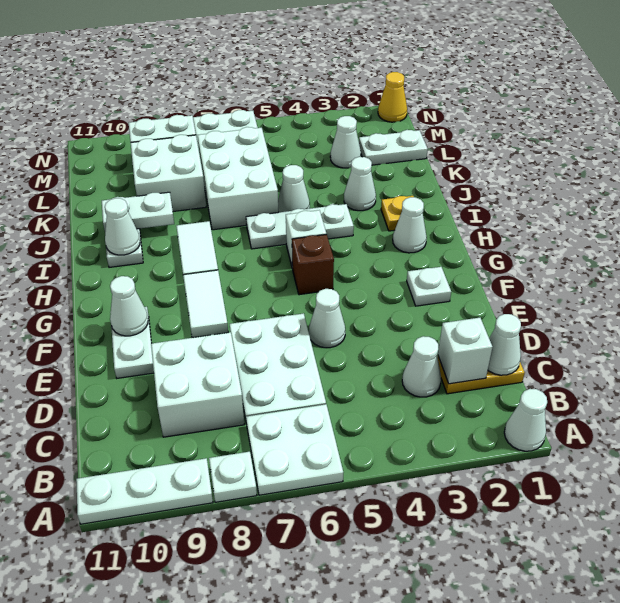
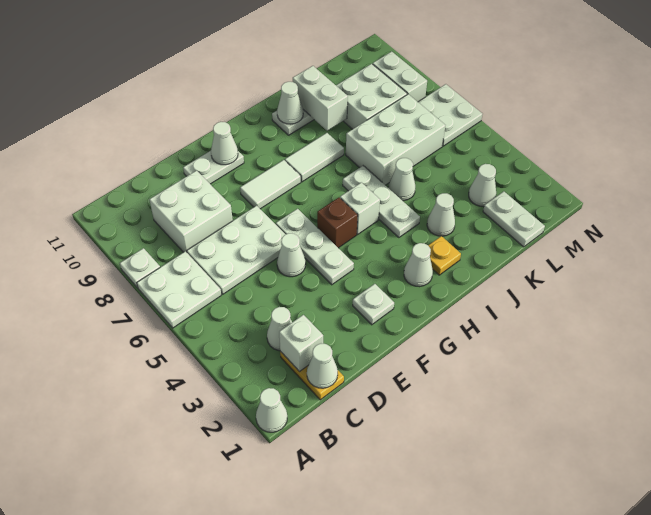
white plate A9:A11 level 1 -> white plate F4:F6 level 1
white plate J9:J10 level 2 -> white brick J9:J10 level 2
yellow cone N1 level 1 -> none

